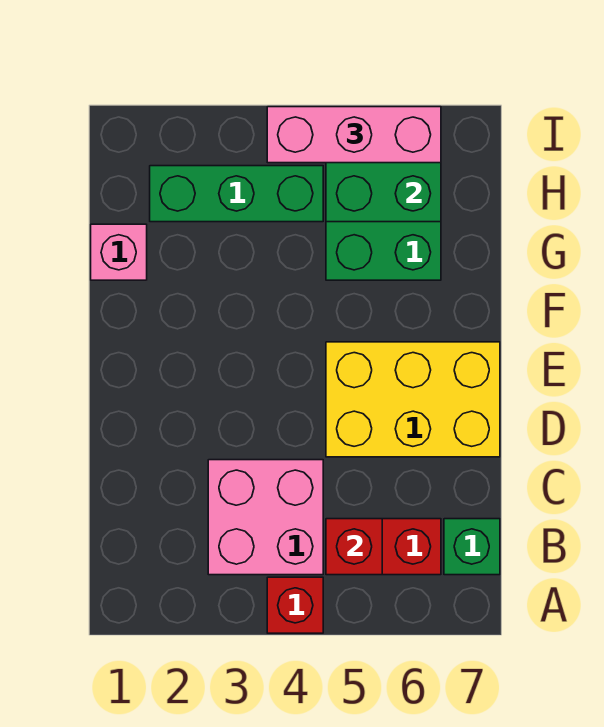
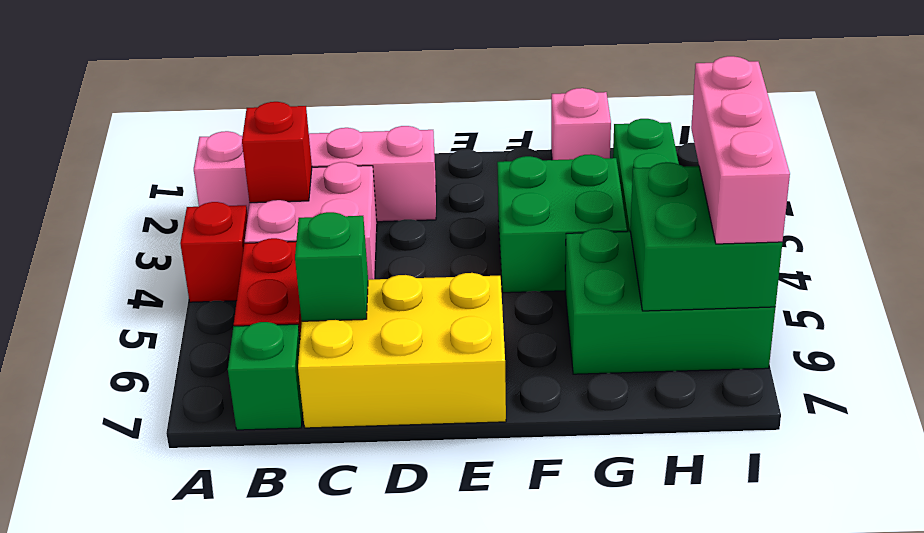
none -> pink brick A2:D2 level 1
red brick B5 level 2 -> red brick B3 level 2
none -> green brick C6 level 2
yellow brick D5:E7 level 1 -> yellow brick C6:E7 level 1
none -> green brick F3:G4 level 1

